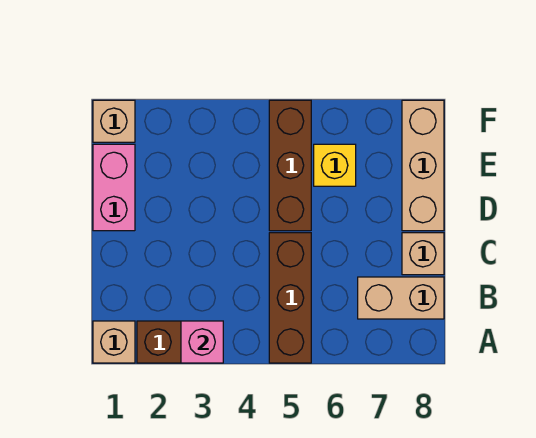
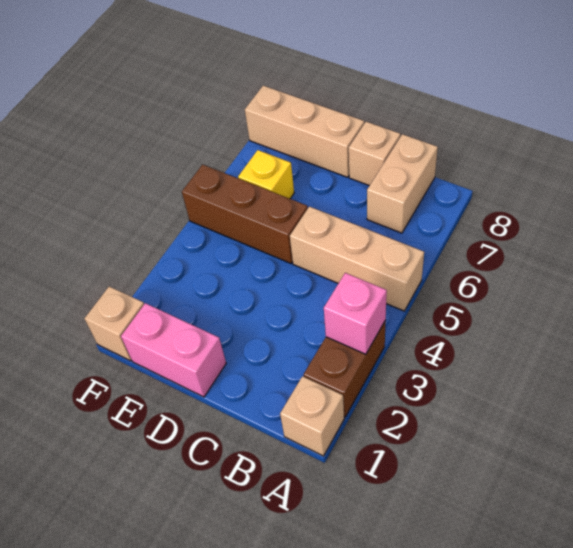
brown brick A5:C5 level 1 -> tan brick A5:C5 level 1

